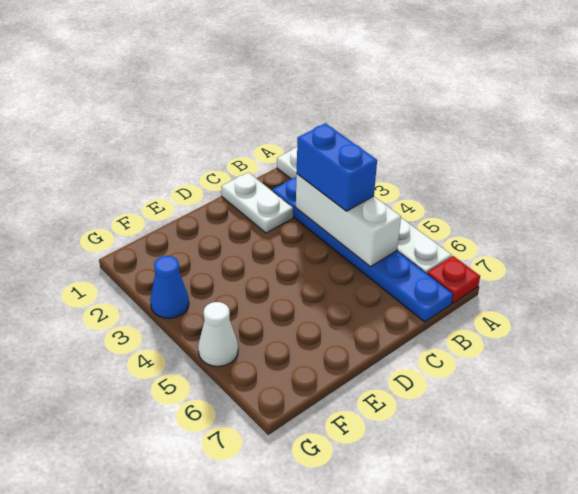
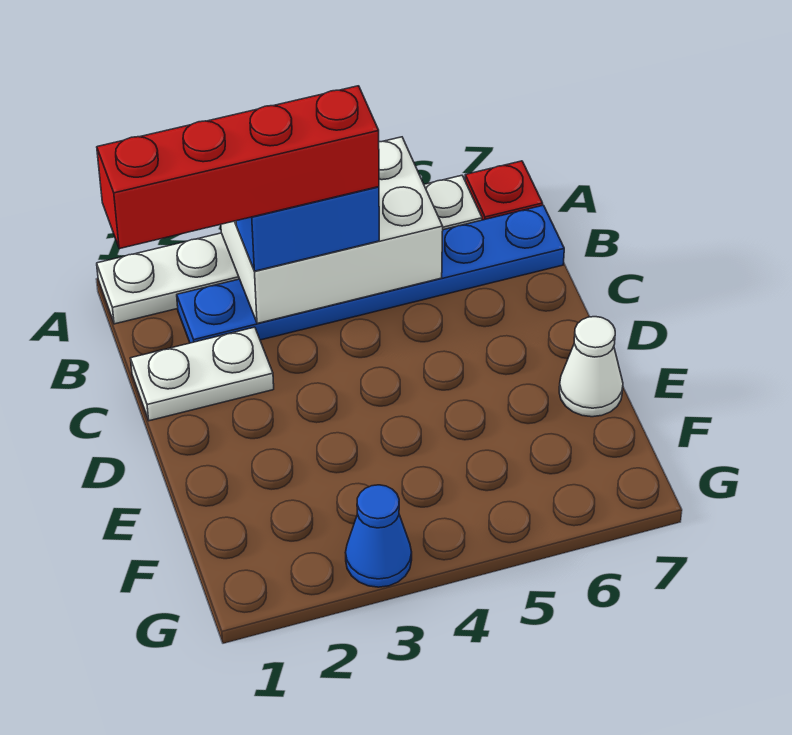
none -> red brick B1:B4 level 4
white brick B3:B5 level 2 -> white brick A3:B5 level 2
white cone G5 level 1 -> white cone E7 level 1

